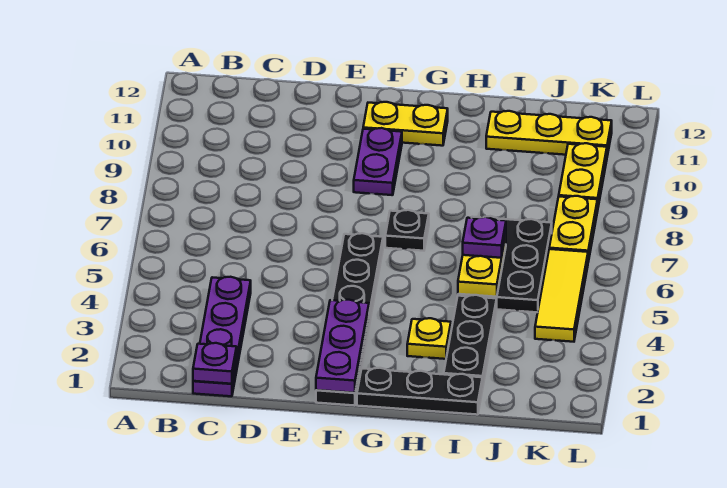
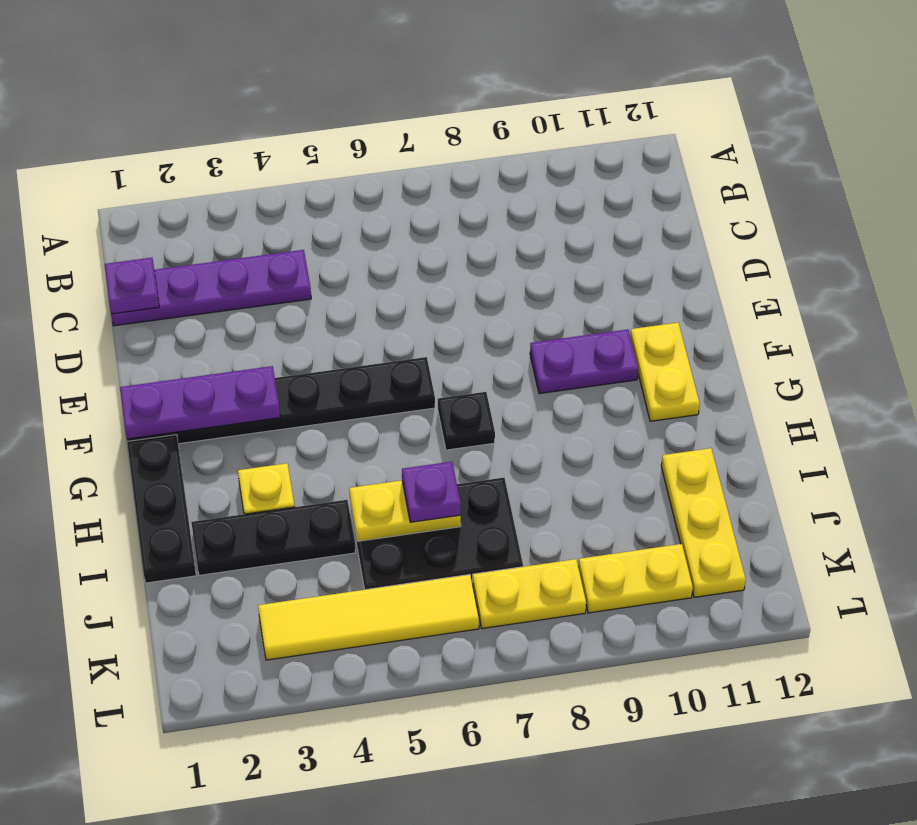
yellow tile K4:K6 level 1 -> yellow tile K3:K6 level 1

